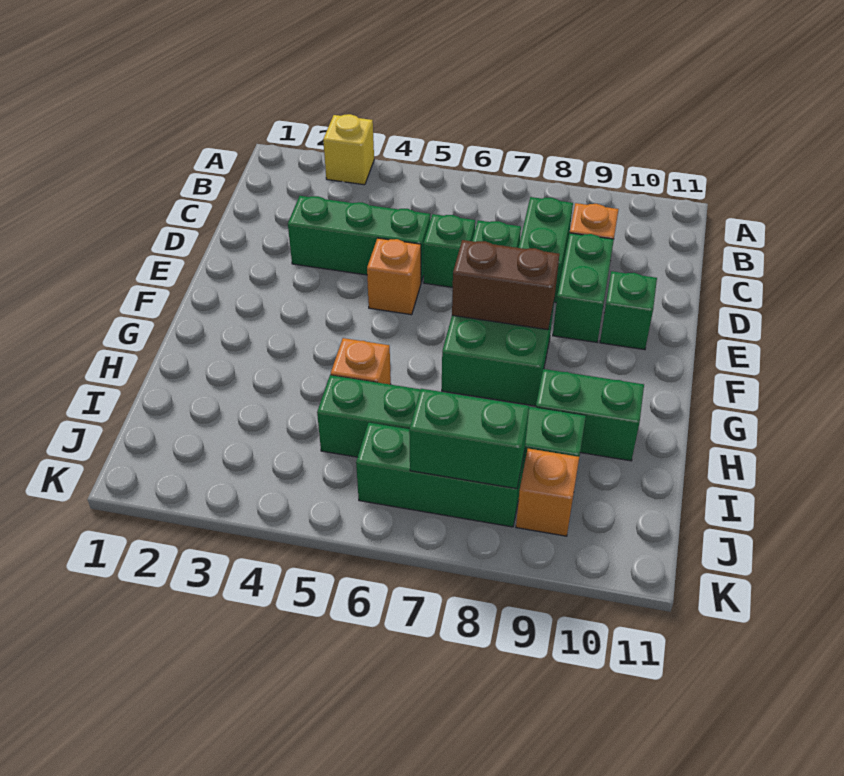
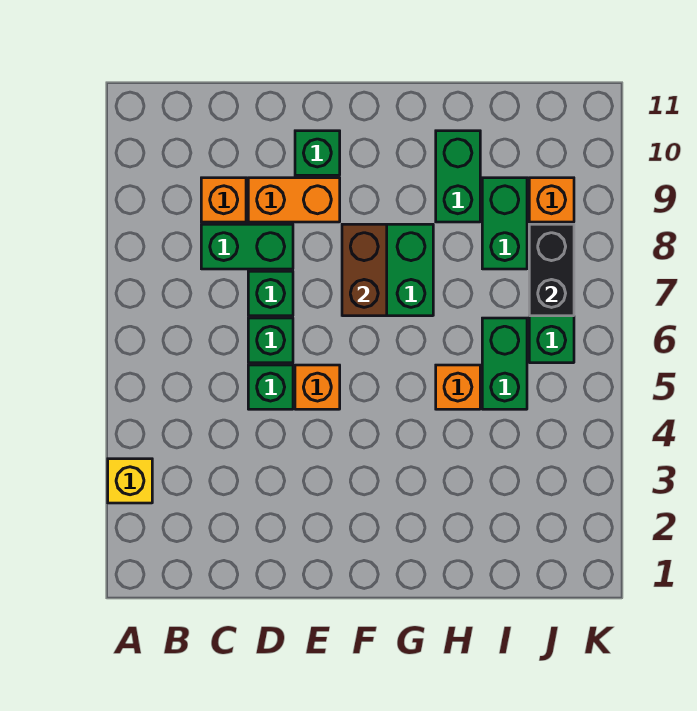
green brick D3:D5 level 1 -> green brick D5 level 1
green brick D9:E9 level 1 -> orange brick D9:E9 level 1
green brick J7:J8 level 2 -> black brick J7:J8 level 2

